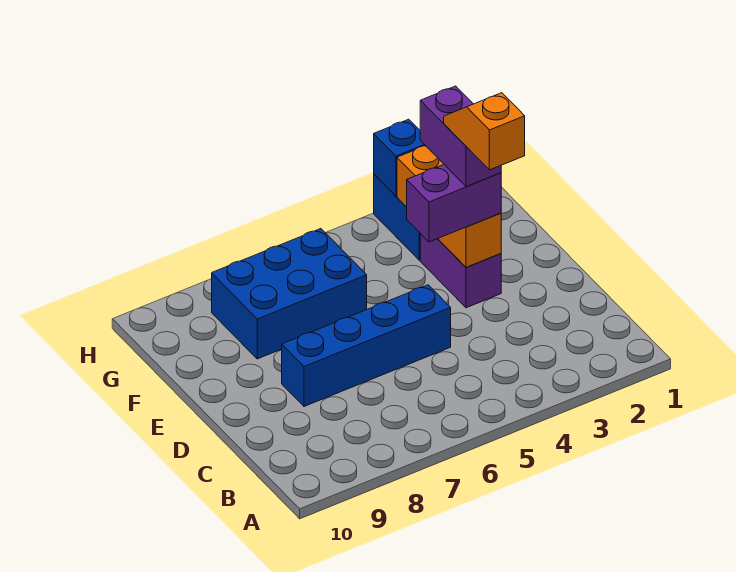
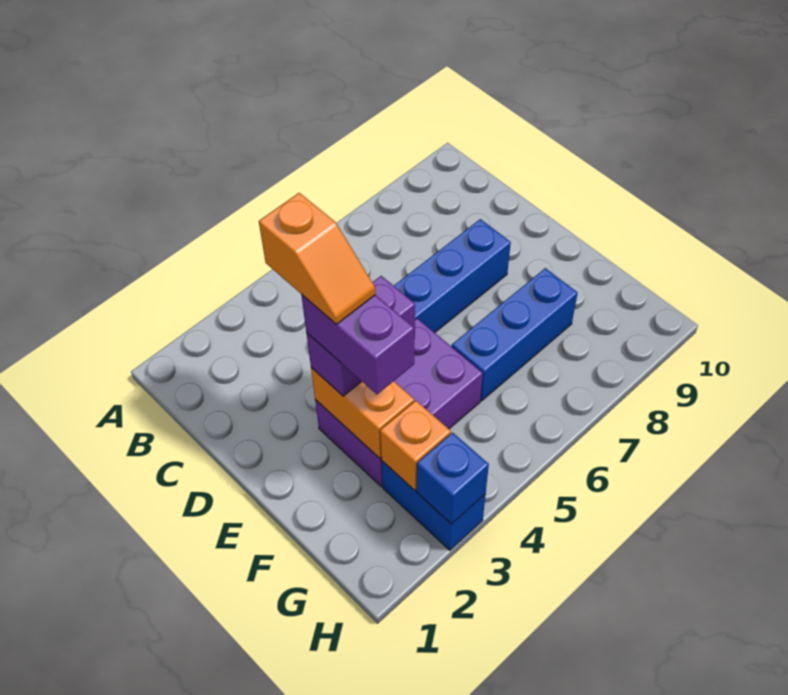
purple brick E3:F3 level 1 -> purple brick E3:F5 level 1
blue brick F6:G8 level 1 -> blue brick F6:F8 level 1

